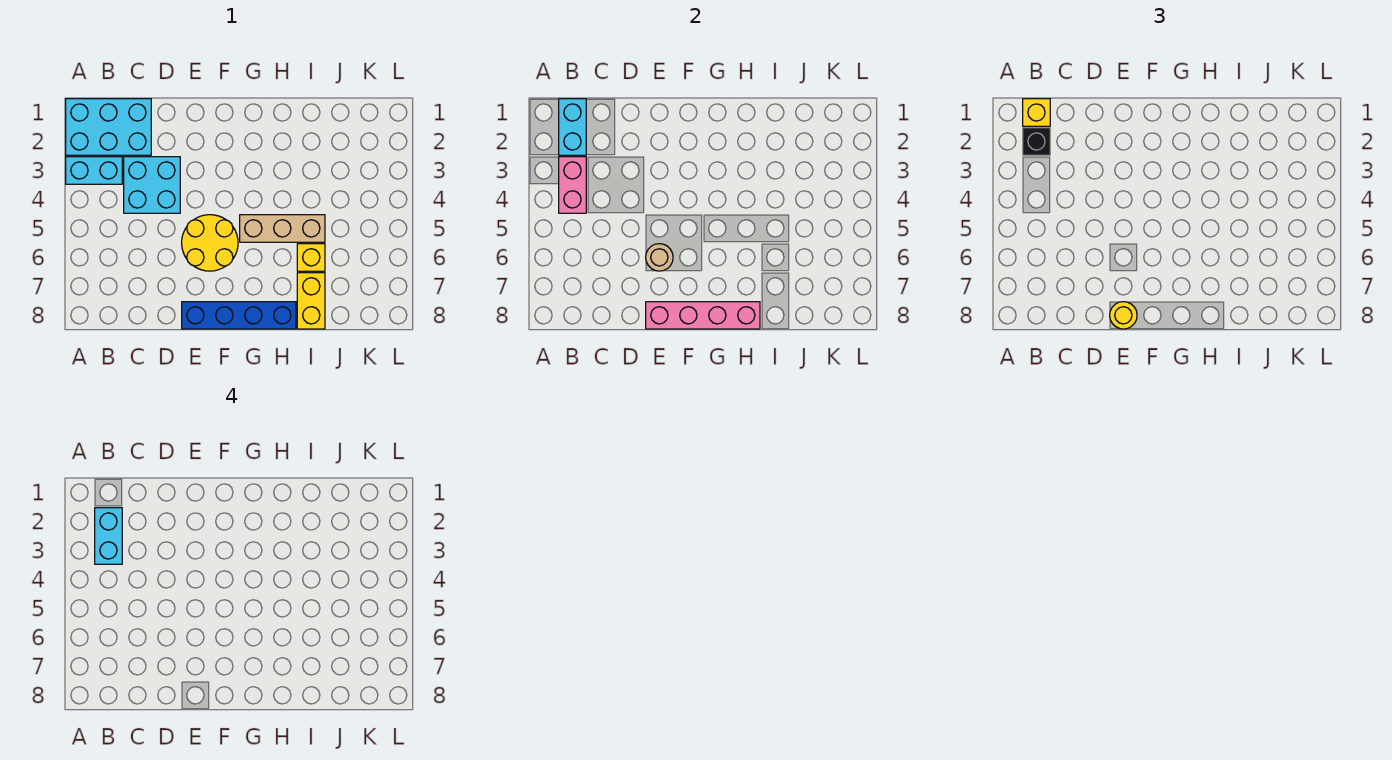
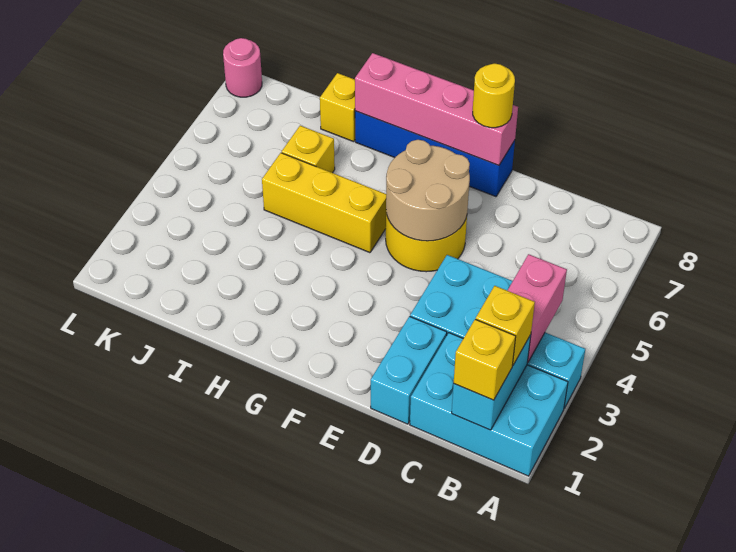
black brick B2 level 3 -> yellow brick B2 level 3
cyan brick B2:B3 level 4 -> cyan brick D1:D2 level 1
tan round brick E6 level 2 -> tan round brick E5:F6 level 2
tan brick G5:I5 level 1 -> yellow brick G5:I5 level 1
yellow brick I7:I8 level 1 -> yellow brick I8 level 1
none -> pink round brick L8 level 1

